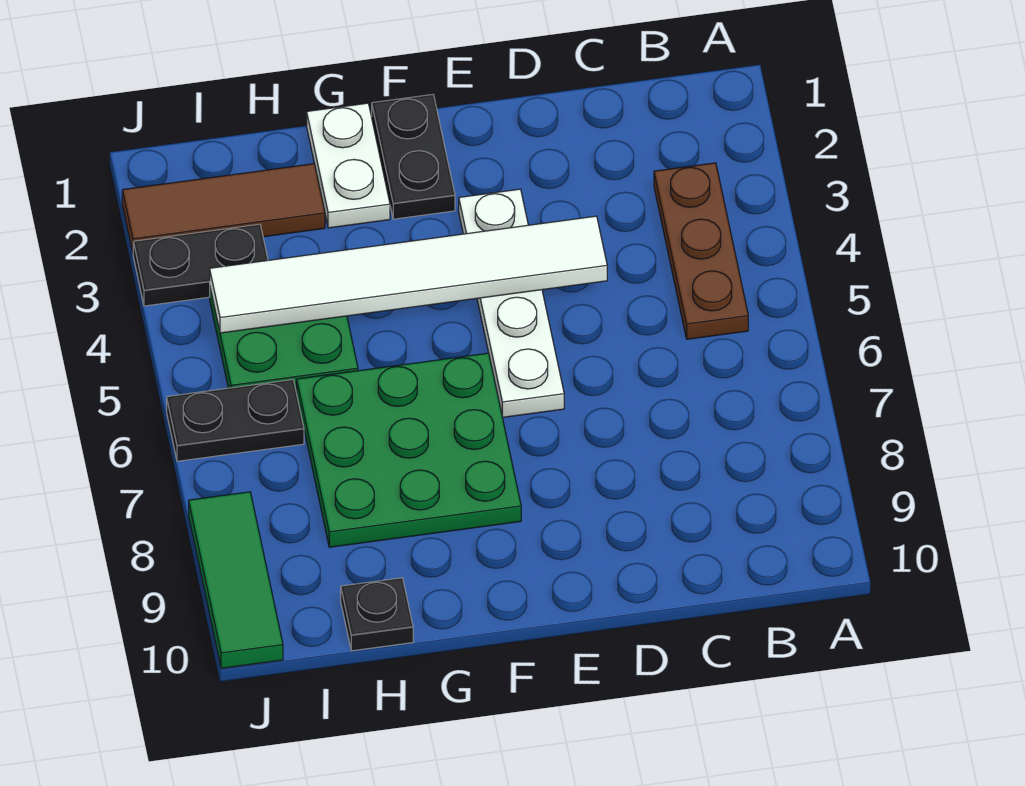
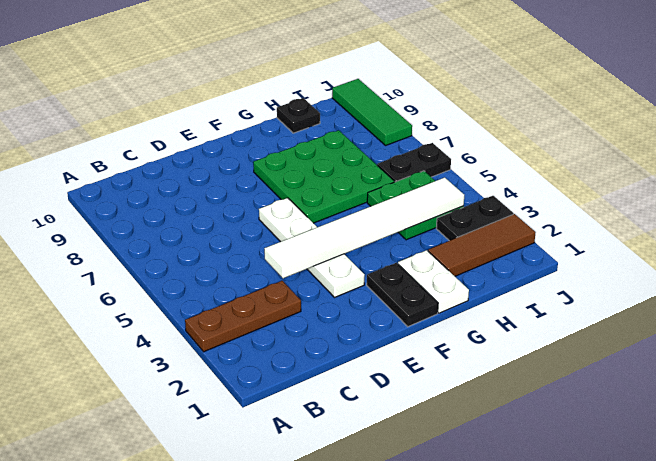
brown plate B3:B5 level 1 -> brown plate A3:C3 level 1

